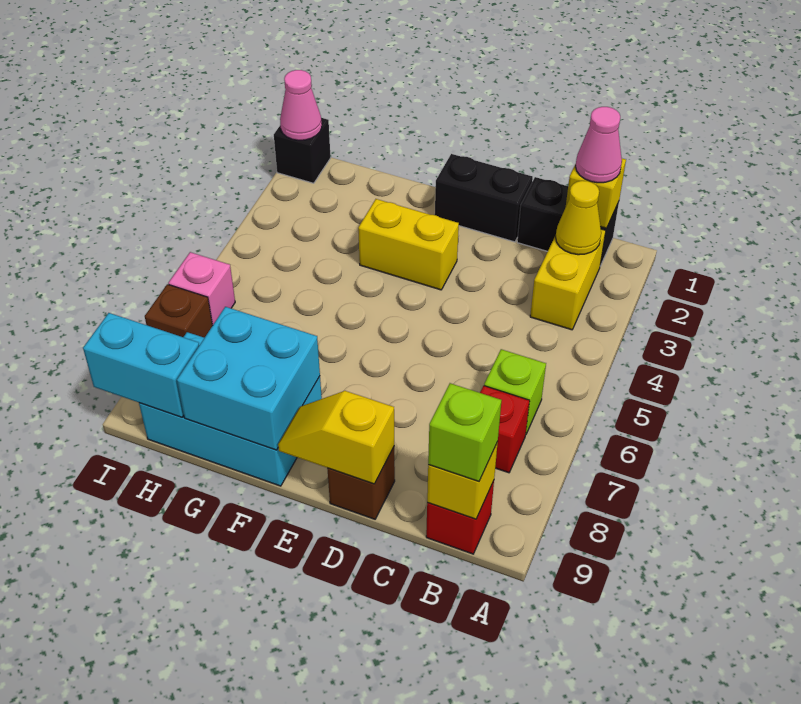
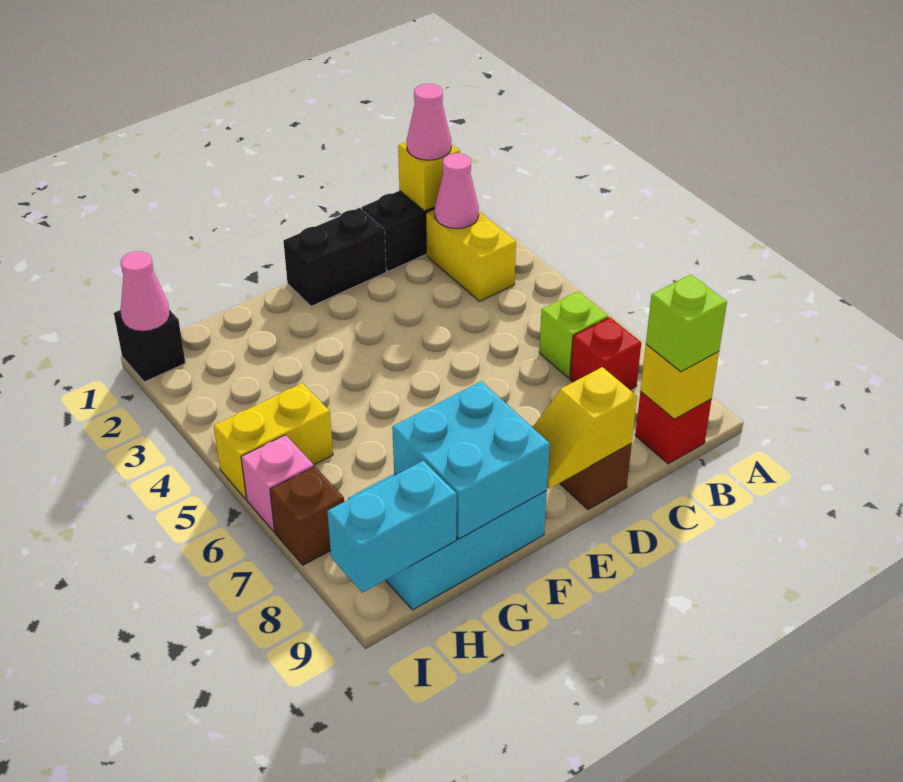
yellow cone B2 level 2 -> pink cone B2 level 2
yellow brick E3:F3 level 1 -> yellow brick H5:I5 level 1

